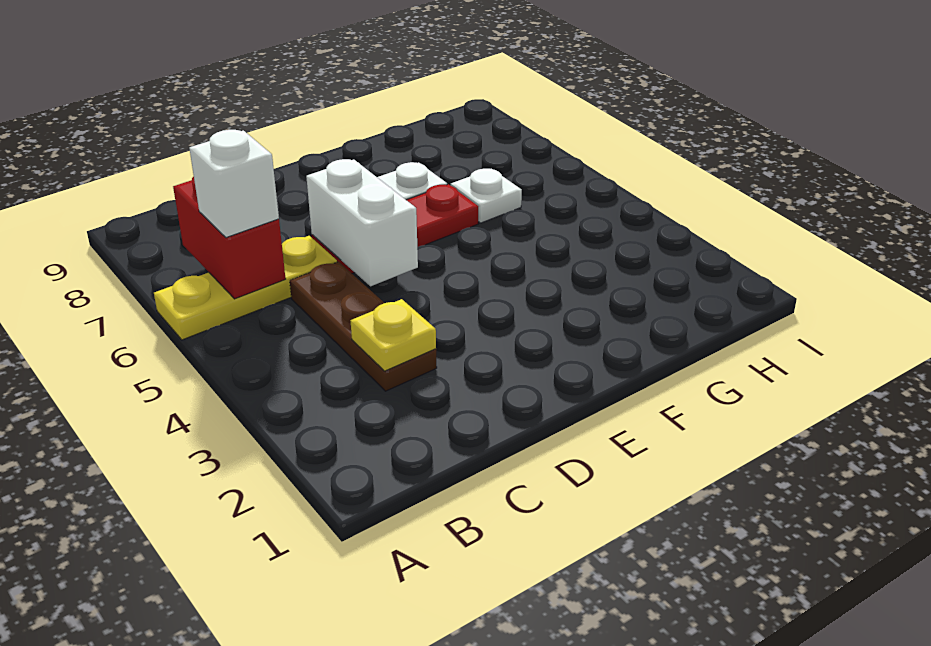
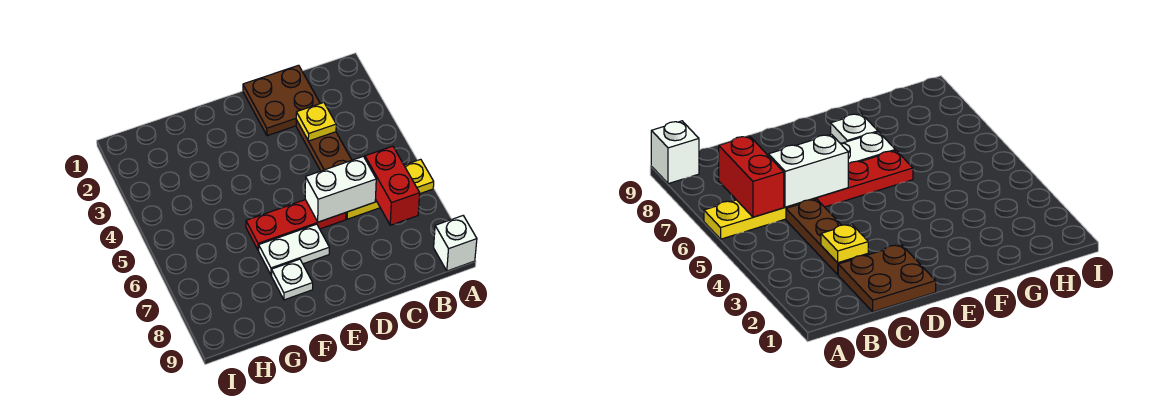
white brick B6 level 3 -> white brick A9 level 1
none -> brown plate C1:D2 level 1
white brick D5:D6 level 2 -> white brick C6:D6 level 2
white plate G6 level 1 -> white plate F8 level 1

